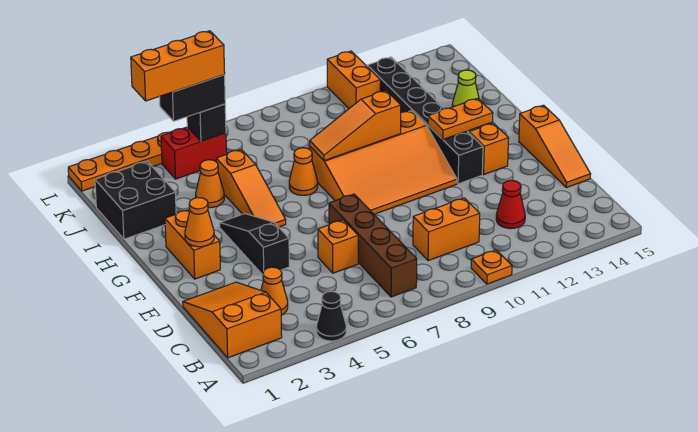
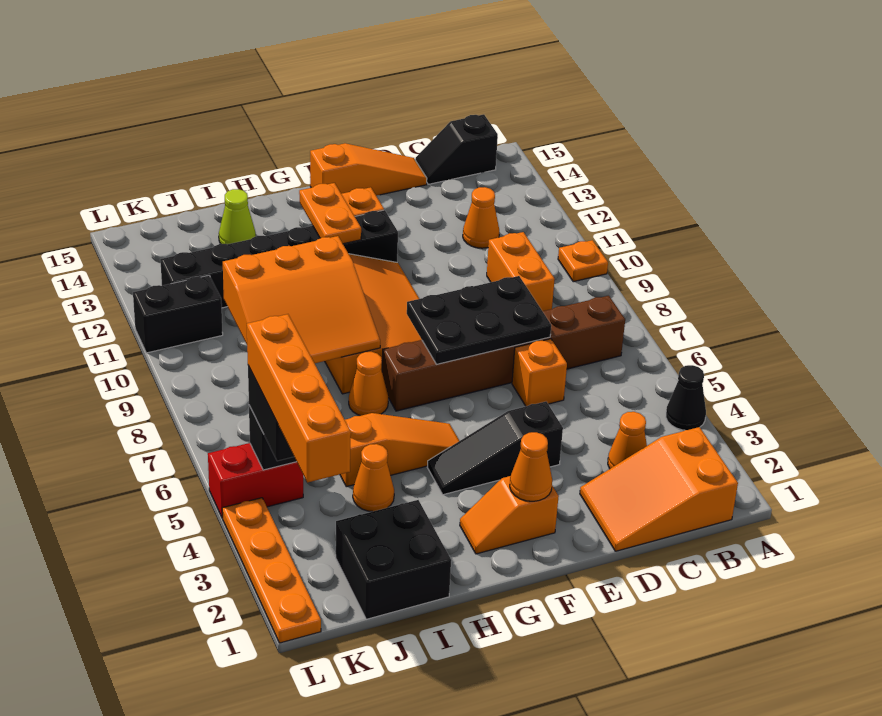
brown brick B7:E7 level 1 -> brown brick B7:G7 level 1
none -> black slope B15:C15 level 1 top B
red cone C12 level 1 -> orange cone C12 level 1
none -> black plate D7:F8 level 2
orange brick F2:G2 level 1 -> orange slope F2:G2 level 1 top F
orange slope H8:H10 level 2 top 10 -> orange slope H8:J10 level 2 top 10
orange brick K3:K5 level 4 -> orange brick K2:K5 level 4
red brick K4:K5 level 1 -> red brick K5:L5 level 1
orange brick K11:L11 level 1 -> black brick K11:L11 level 1

